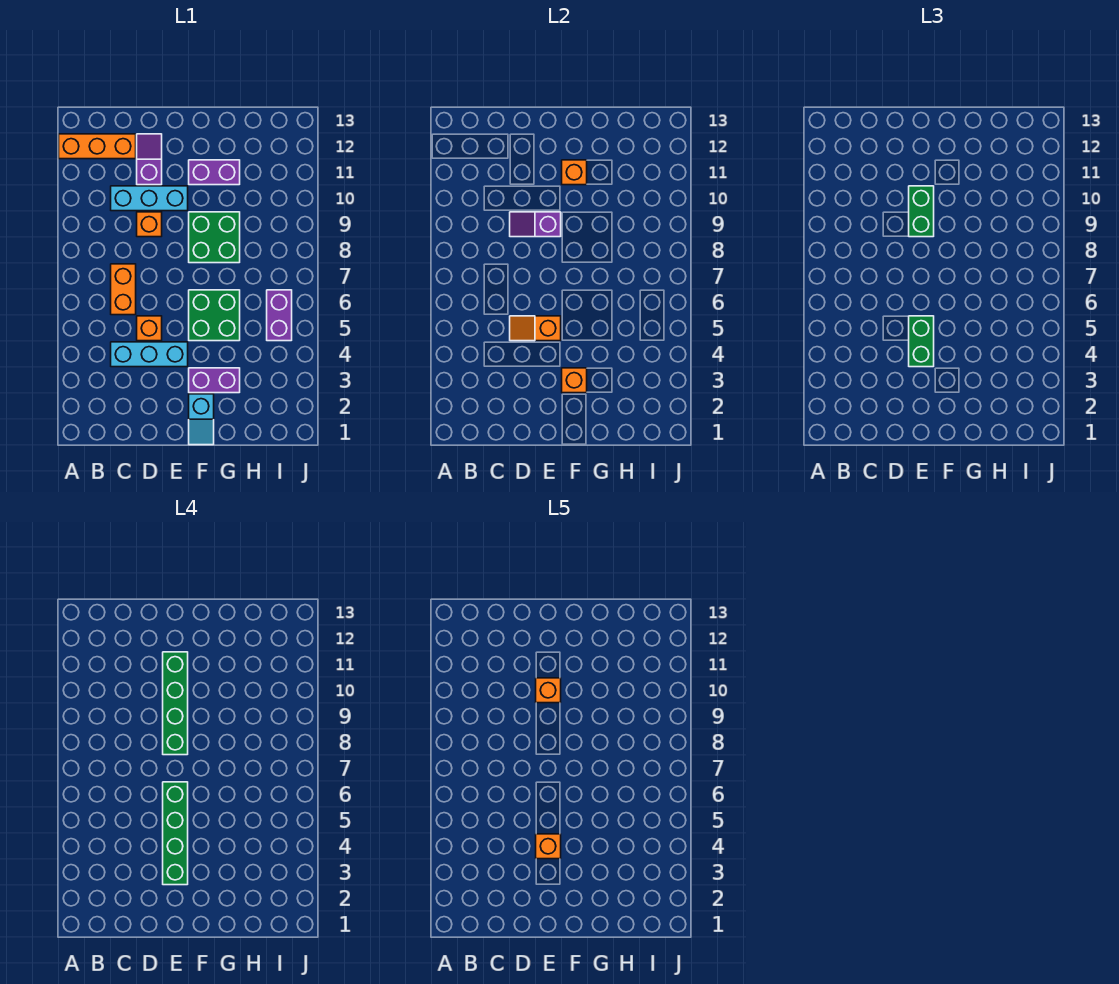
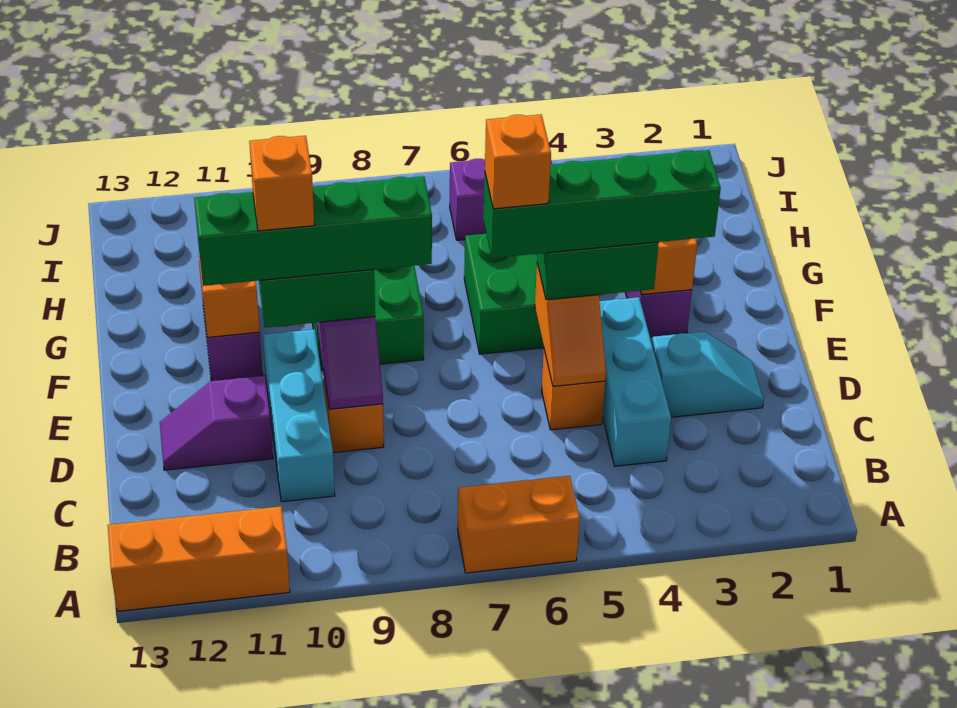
orange brick A12:C12 level 1 -> orange brick A11:A13 level 1
orange brick C6:C7 level 1 -> orange brick A6:A7 level 1
orange brick E4 level 5 -> orange brick E6 level 5
cyan slope F1:F2 level 1 top 2 -> cyan slope D2:D3 level 1 top 3

